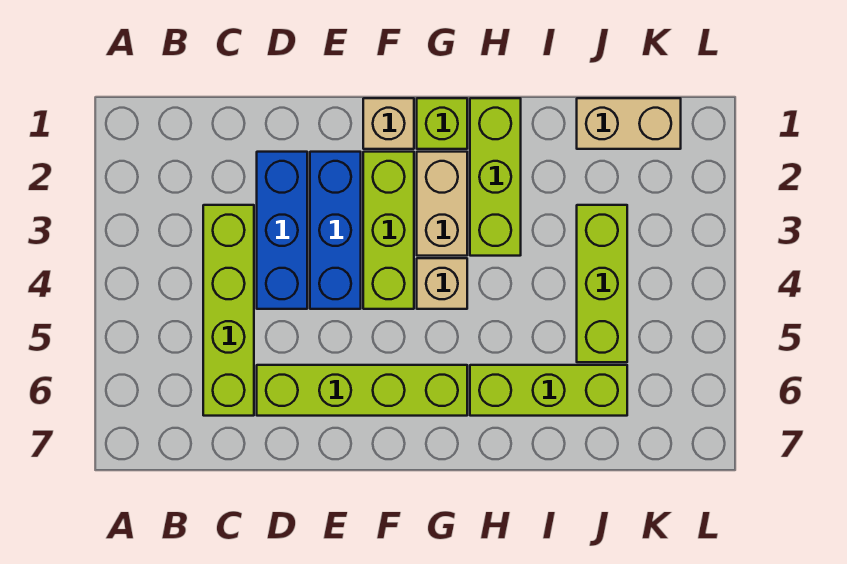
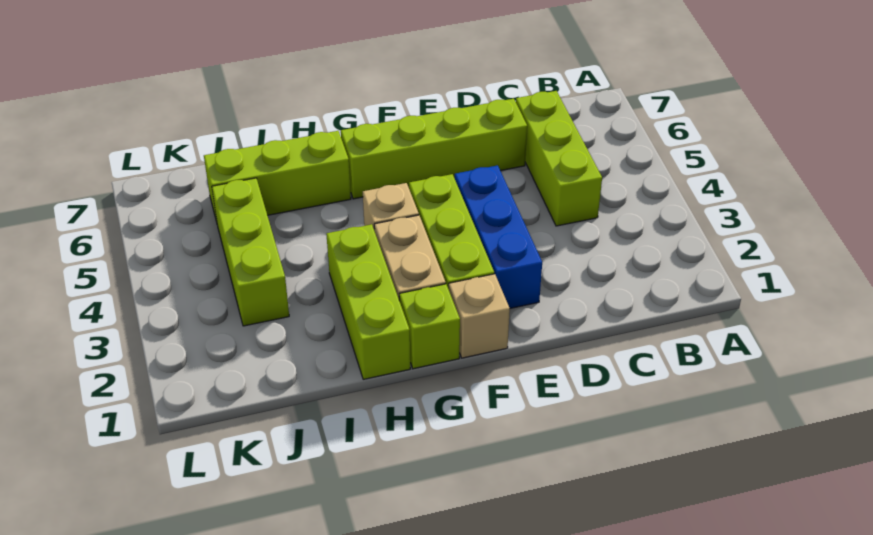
lime brick C3:C6 level 1 -> lime brick C4:C6 level 1
blue brick D2:D4 level 1 -> none
tan brick J1:K1 level 1 -> none

